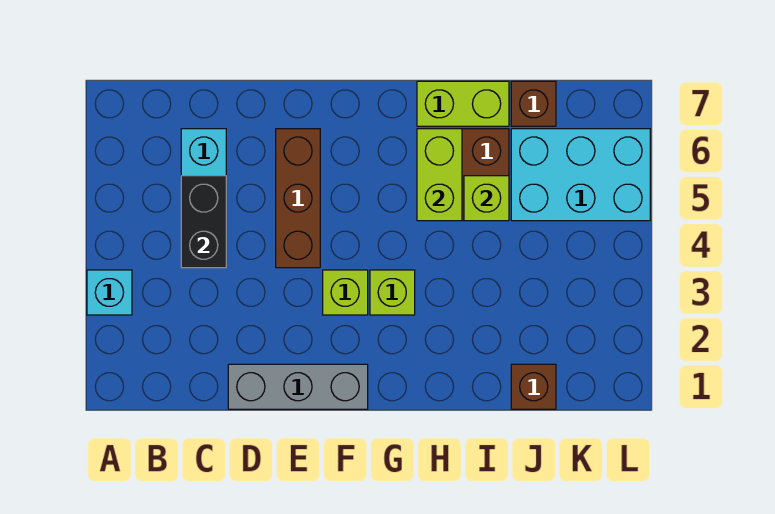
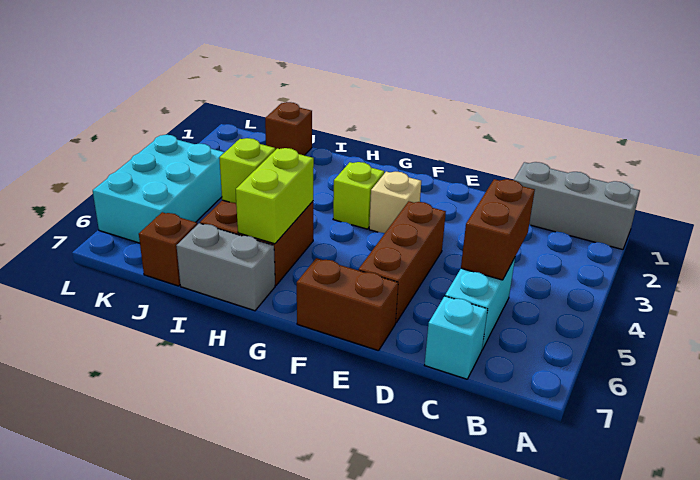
cyan brick A3 level 1 -> cyan brick C7 level 1
black brick C4:C5 level 2 -> brown brick C4:C5 level 2
grey brick D1:F1 level 1 -> grey brick A1:C1 level 1
none -> brown brick E7:F7 level 1
lime brick F3 level 1 -> tan brick F3 level 1
lime brick H7:I7 level 1 -> grey brick H7:I7 level 1
cyan brick J5:L6 level 1 -> cyan brick K4:L6 level 1

